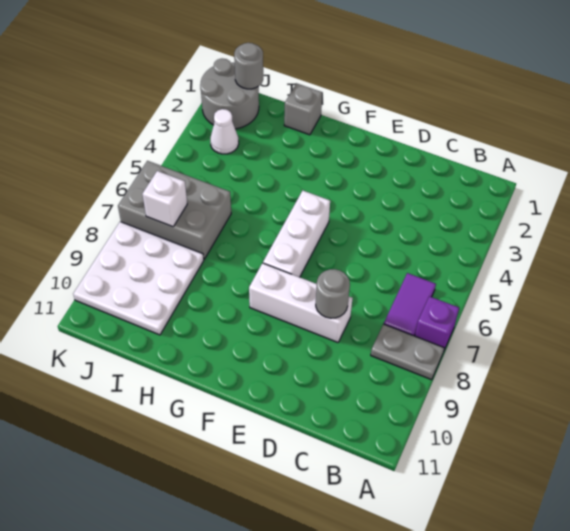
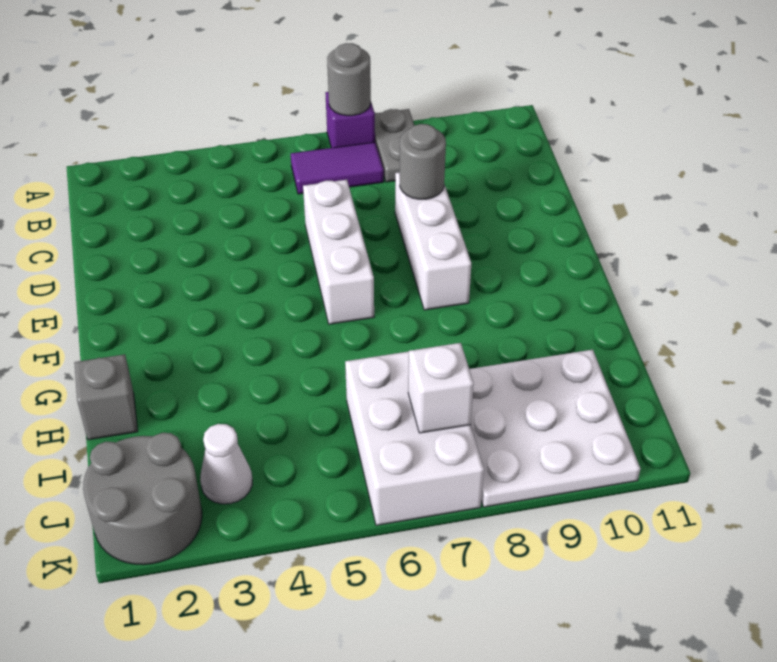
white brick F5:F7 level 1 -> white brick D6:F6 level 1
grey brick I6:K7 level 1 -> white brick I6:K7 level 1
grey round brick J1 level 2 -> grey round brick A7 level 2

